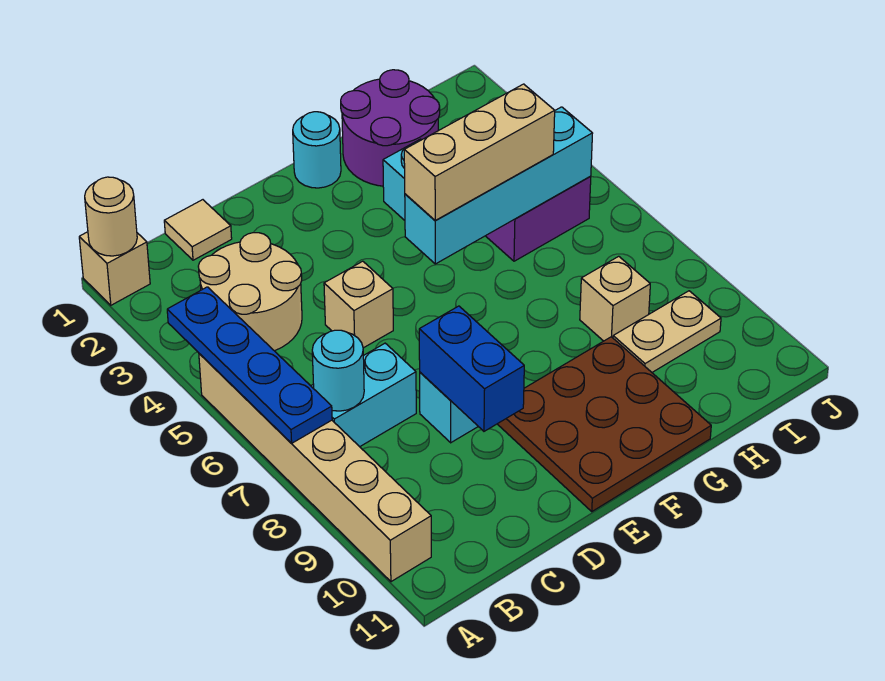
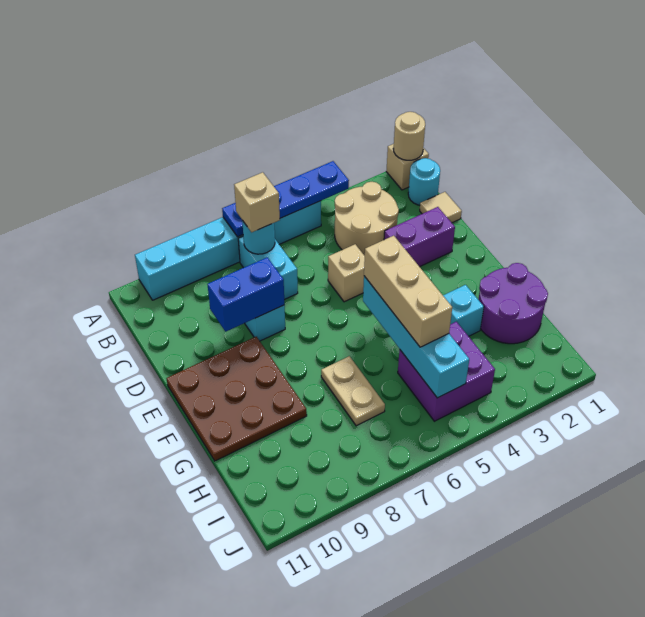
tan brick A5:A10 level 1 -> cyan brick A5:A10 level 1
none -> purple brick D2:D3 level 1
cyan round brick F1 level 1 -> cyan round brick B1 level 1
tan brick H8 level 1 -> tan brick B7 level 3
tan plate H9:I9 level 1 -> tan plate G7:H7 level 1

